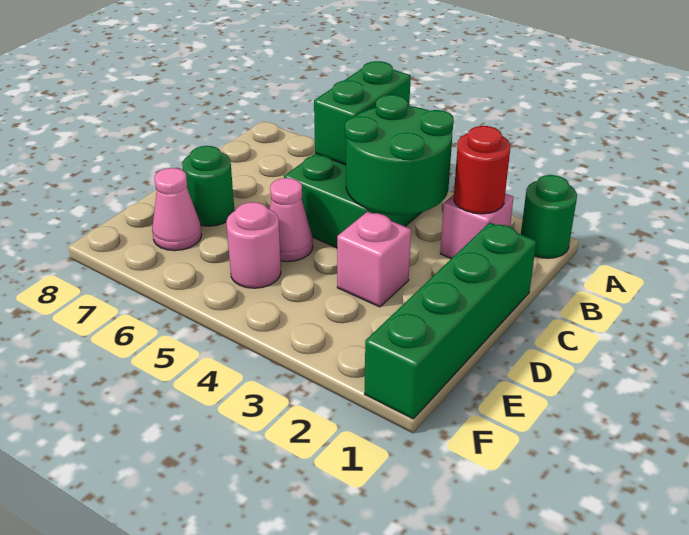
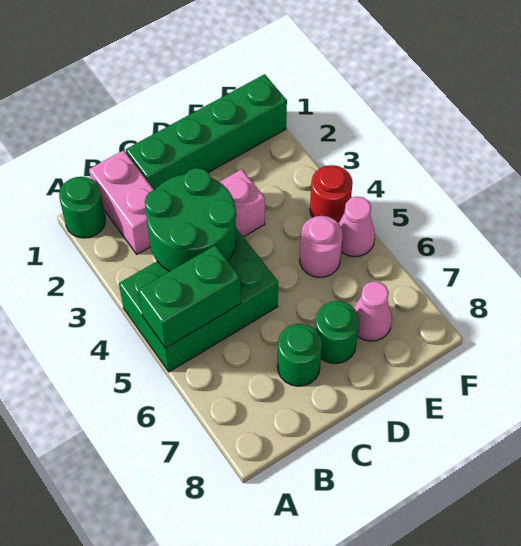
pink brick B2 level 1 -> pink brick B1:B2 level 1
red round brick B2 level 2 -> red round brick F4 level 1
none -> green round brick C7 level 1
pink cone D5 level 1 -> pink cone F5 level 1

